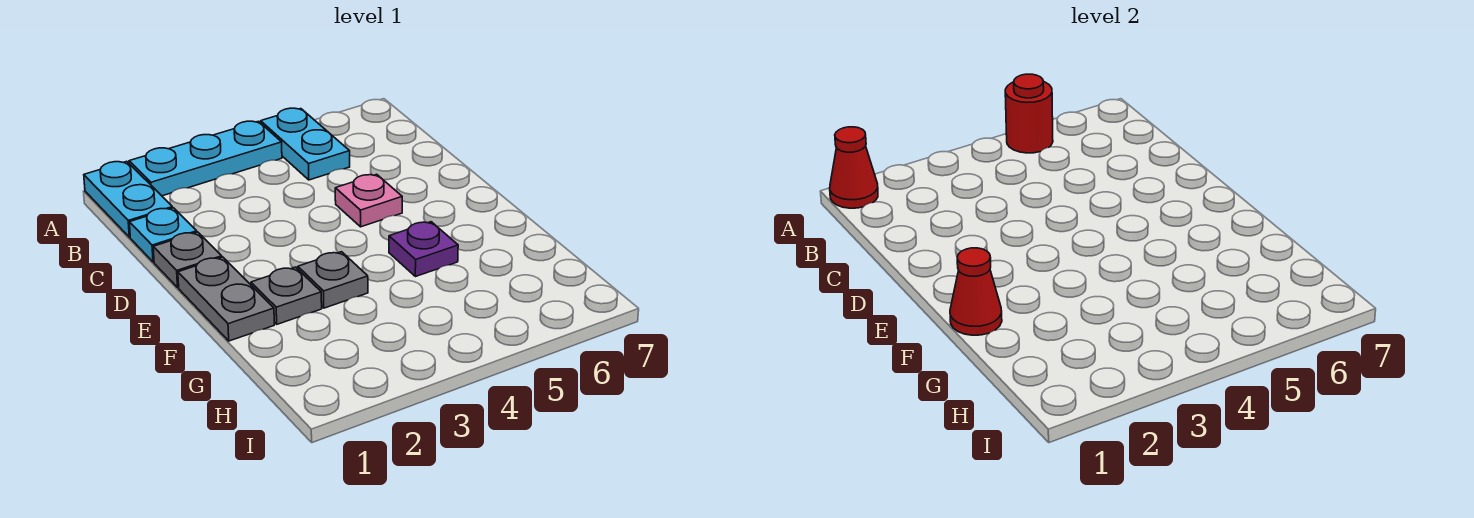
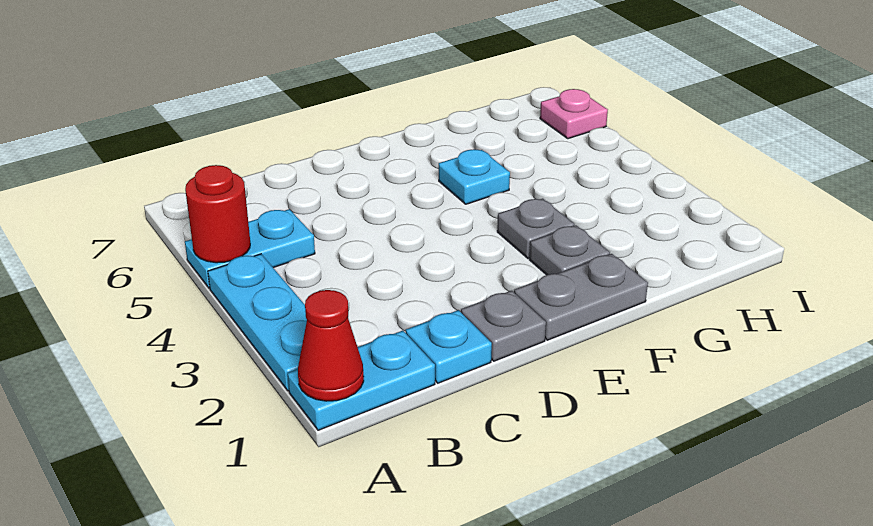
pink plate D5 level 1 -> pink plate I6 level 1
red cone F1 level 2 -> none
purple plate F5 level 1 -> cyan plate F5 level 1

